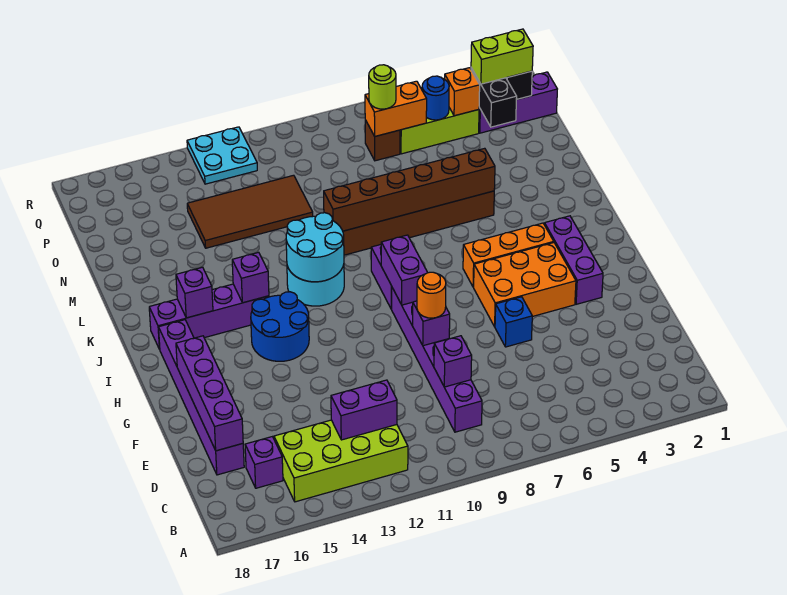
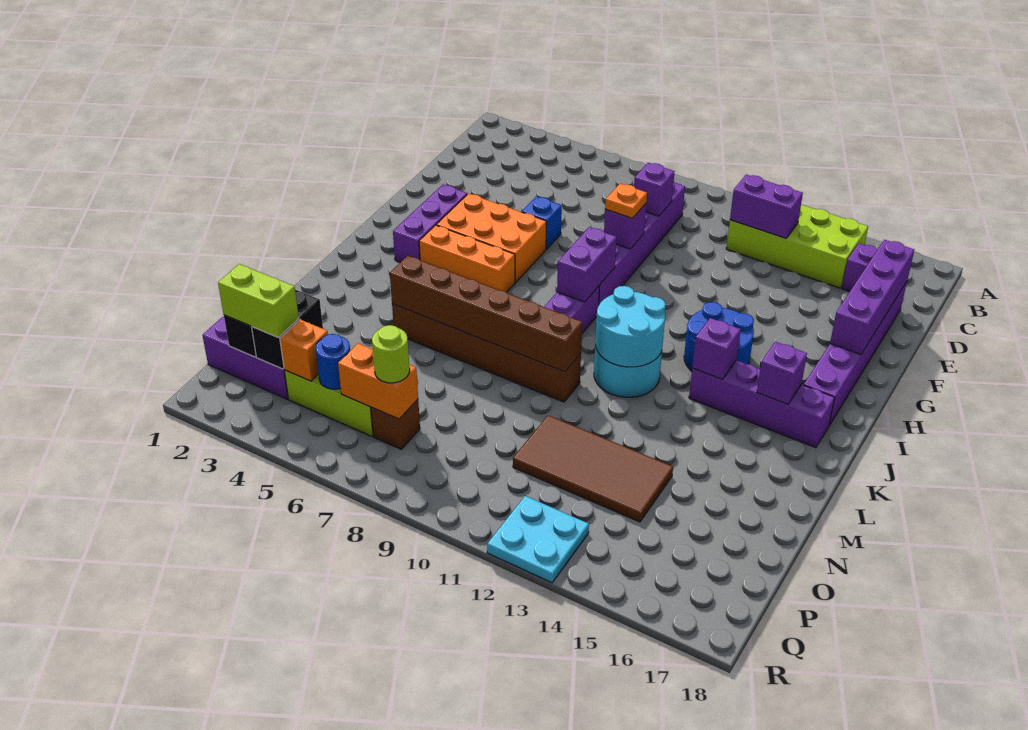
orange round brick F9 level 3 -> orange plate F9 level 3

